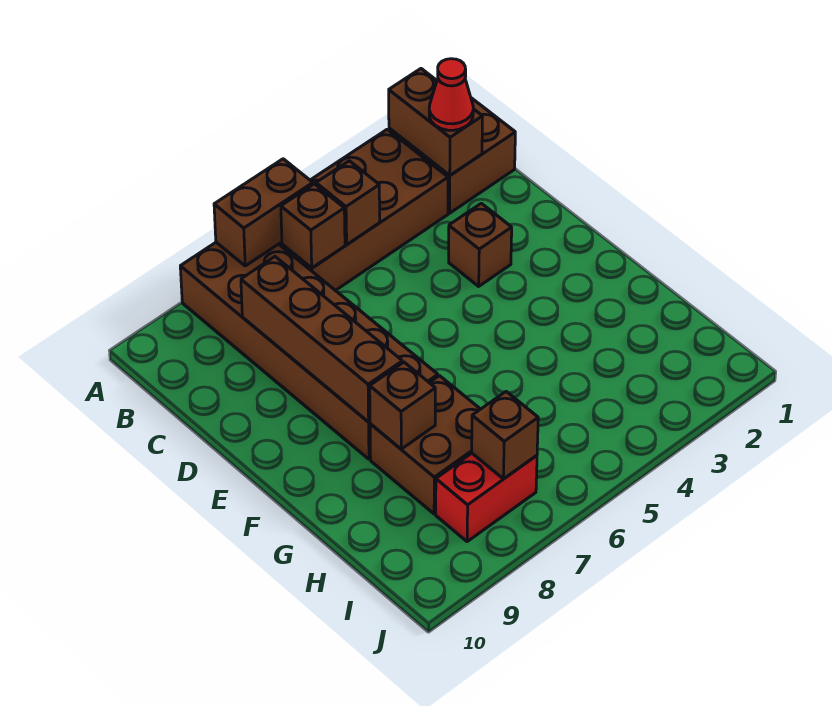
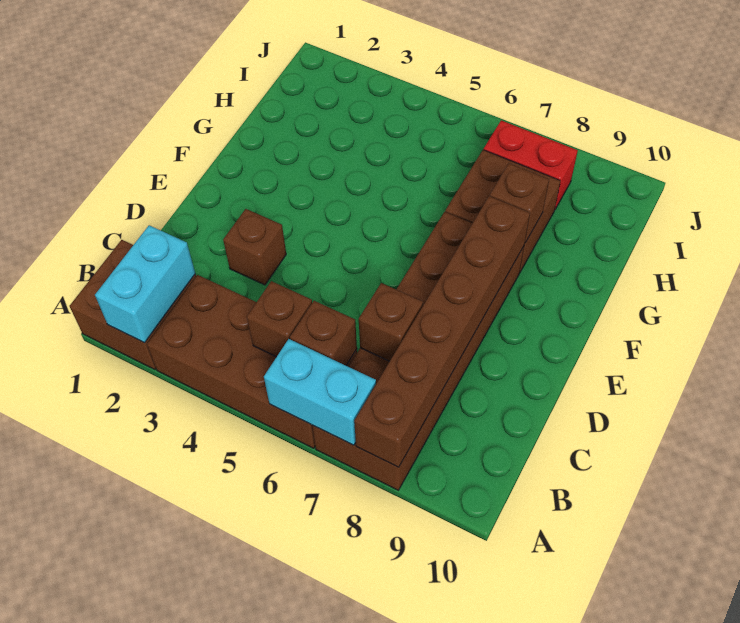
brown brick A2:B2 level 2 -> cyan brick A2:B2 level 2
brown brick A6:A7 level 2 -> cyan brick A6:A7 level 2
red cone B2 level 3 -> none
brown brick C8:F8 level 2 -> brown brick A8:F8 level 2
brown brick I7 level 2 -> brown brick C7 level 2

